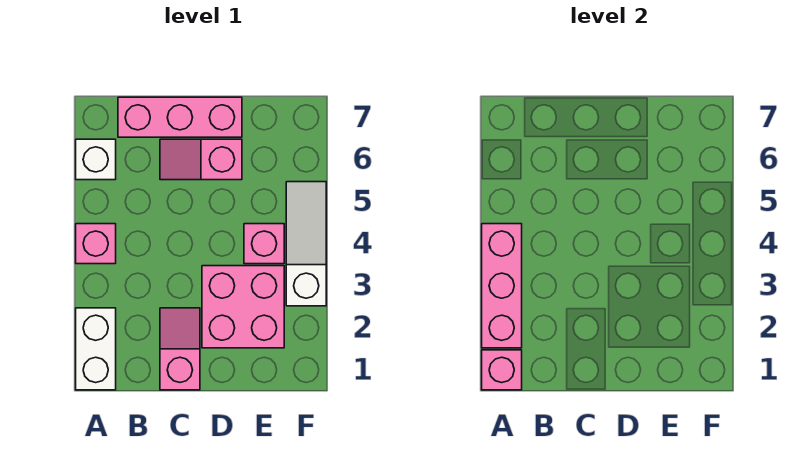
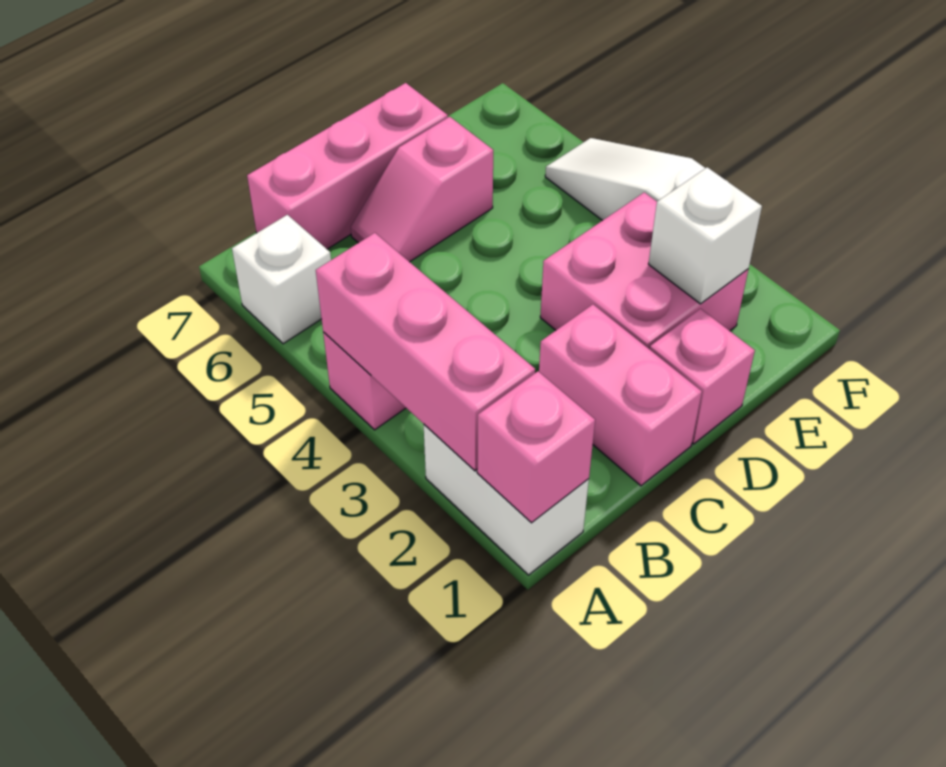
pink slope C1:C2 level 1 top 1 -> pink brick C1:C2 level 1
none -> white brick E2 level 2
pink brick E4 level 1 -> pink brick D1 level 1

